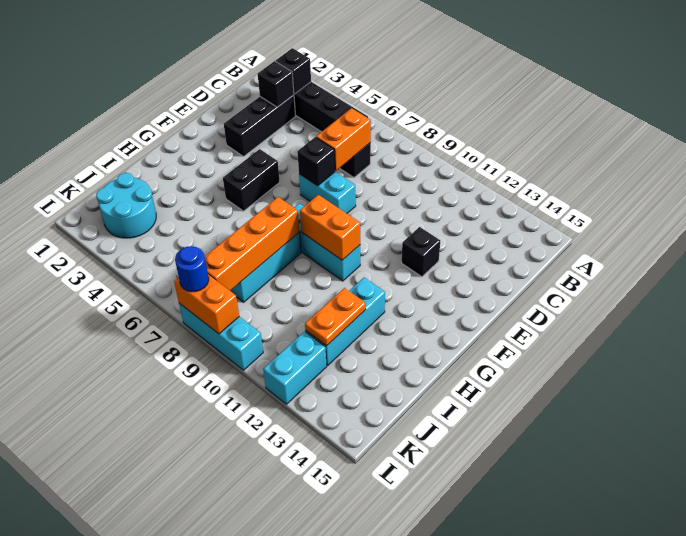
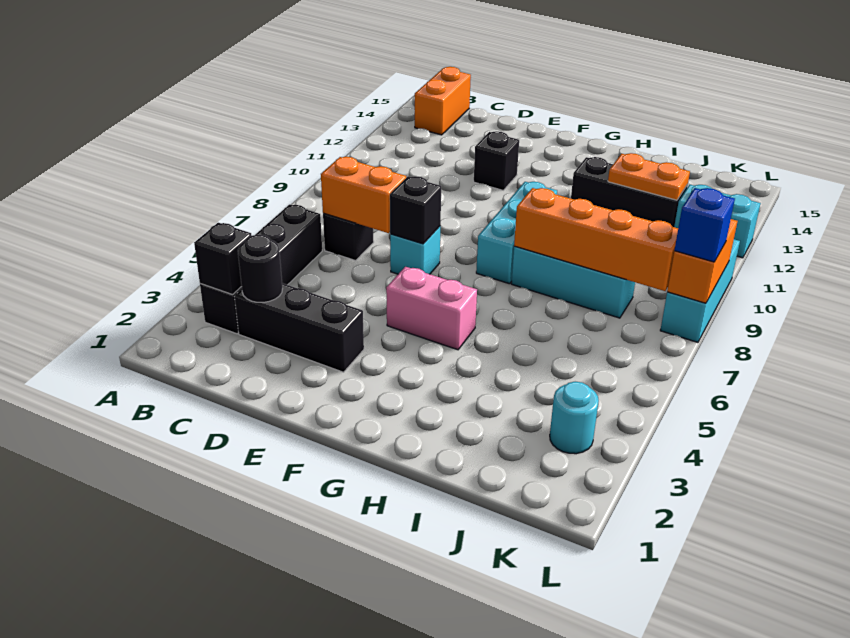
black brick C3 level 2 -> black round brick C3 level 2
cyan brick E7:E8 level 1 -> cyan brick E7 level 1
black brick F5:G5 level 1 -> pink brick F5:G5 level 1
orange brick G9:G10 level 2 -> orange brick B14:B15 level 1
cyan brick H12:J12 level 1 -> black brick H12:J12 level 1
cyan round brick J2:K3 level 1 -> cyan round brick K3 level 1
blue round brick L8 level 3 -> blue brick L8 level 3

